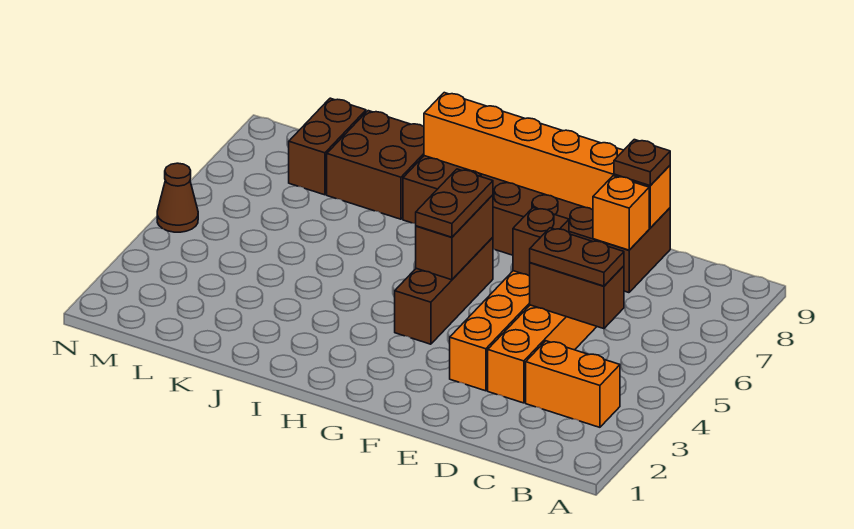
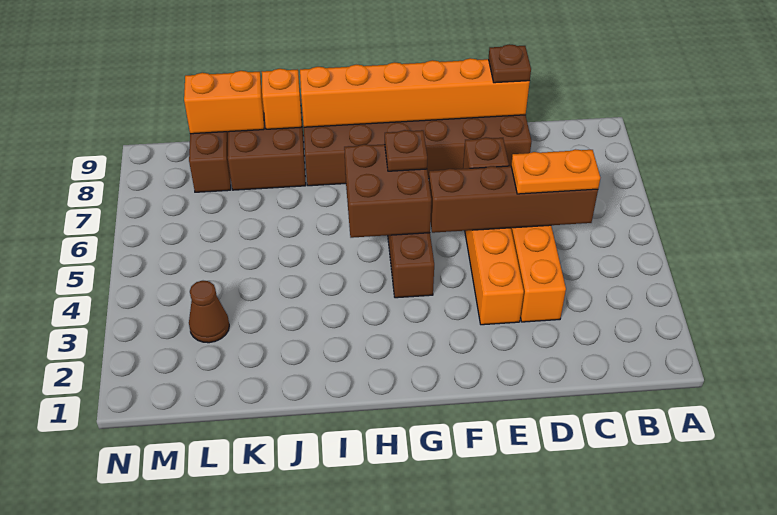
orange brick B3:C3 level 1 -> orange brick K9:L9 level 2
brown brick C5:D5 level 2 -> brown brick C5:F5 level 2
brown plate C5:D5 level 3 -> orange plate C5:D5 level 3
orange brick D8 level 2 -> orange brick J9 level 2
brown brick G5:G6 level 2 -> brown brick G5:H6 level 2
brown plate G5:G6 level 3 -> brown plate G6 level 3
brown cone N5 level 1 -> brown cone L3 level 1

